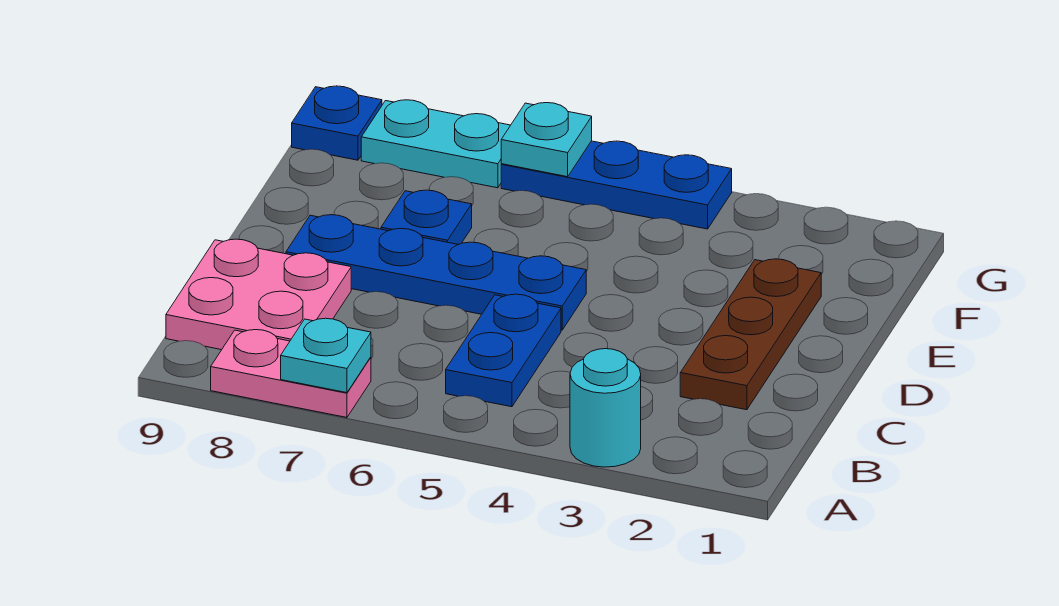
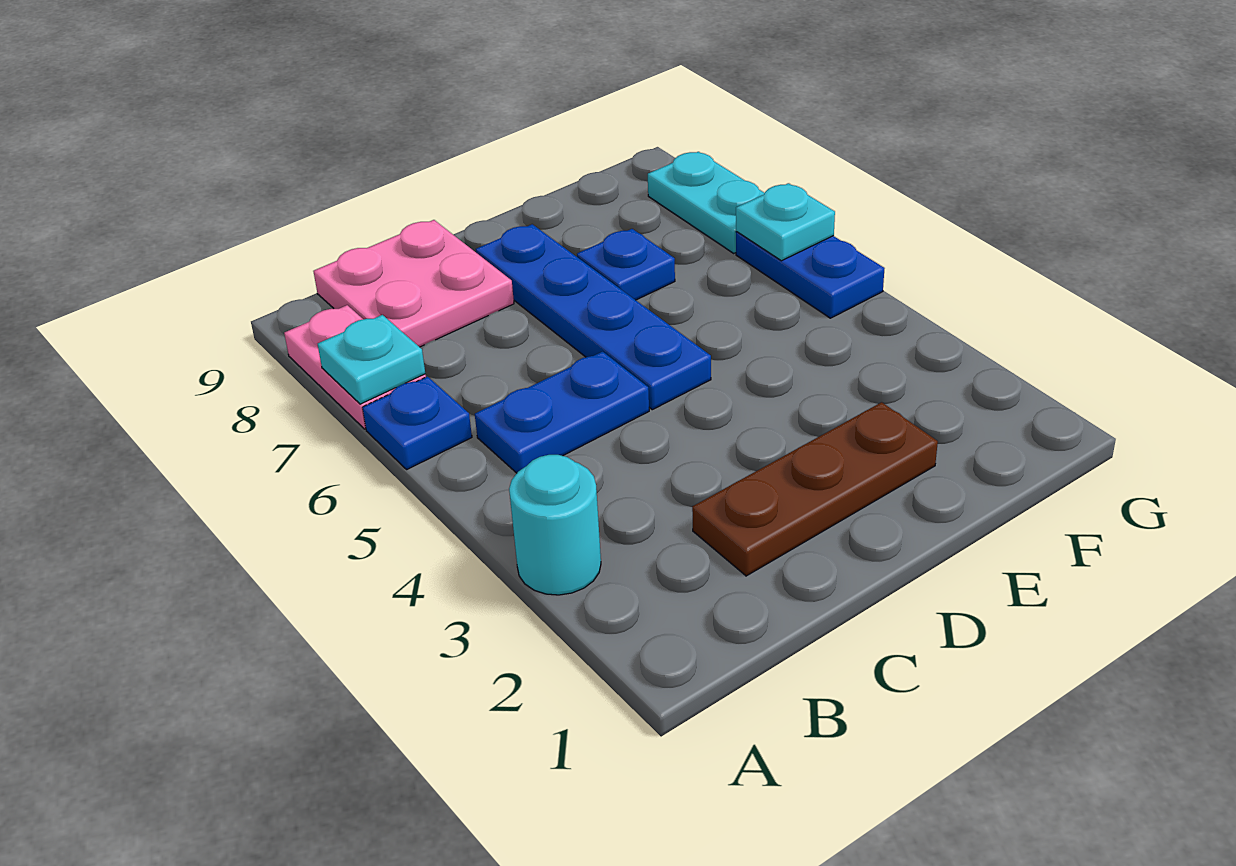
blue plate G4:G6 level 1 -> blue plate G5:G6 level 1
blue plate G9 level 1 -> blue plate A6 level 1

